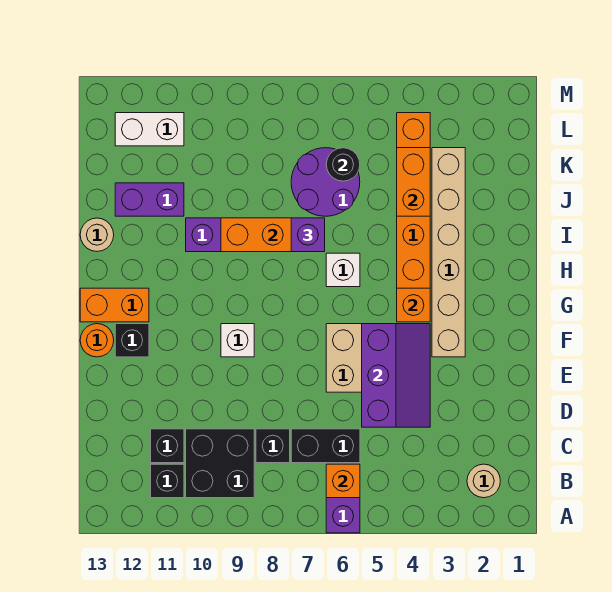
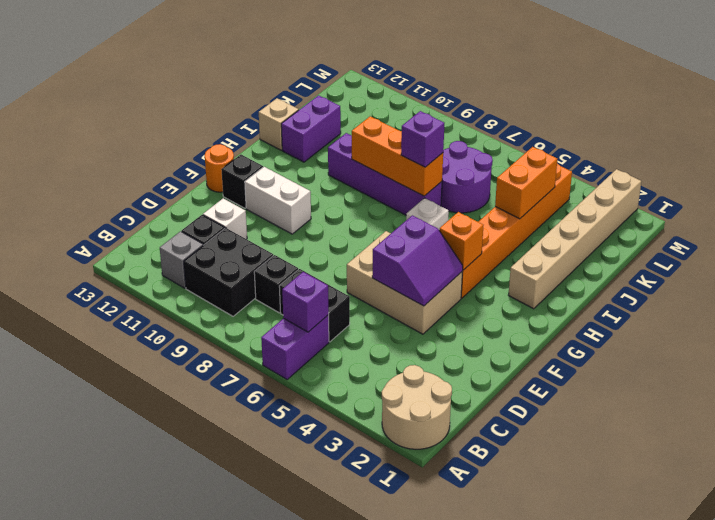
tan round brick B2 level 1 -> tan round brick A1:B2 level 1
orange brick B6 level 2 -> purple brick B6 level 2
black brick B11 level 1 -> grey brick B11 level 1
purple slope D4:F5 level 2 top 5 -> purple slope E4:F5 level 2 top 5
tan brick F3:K3 level 1 -> tan brick H2:M2 level 1
white brick F9 level 1 -> white brick D11 level 1
orange brick G12:G13 level 1 -> none
tan round brick I13 level 1 -> tan brick I13 level 1
purple brick J11:J12 level 1 -> purple brick I12:J12 level 1
black round brick K6 level 2 -> none
white brick L11:L12 level 1 -> white brick F10:F11 level 1

